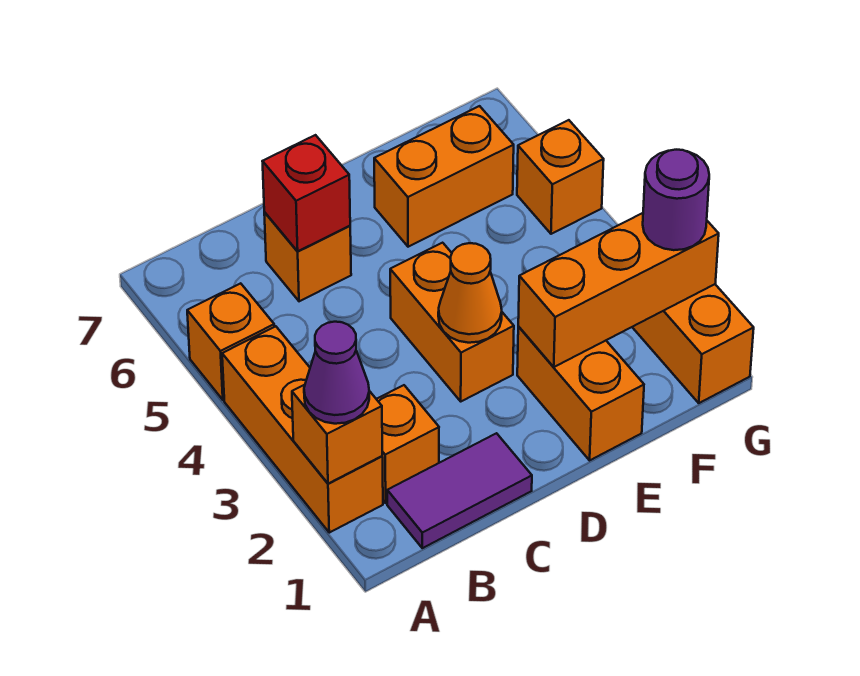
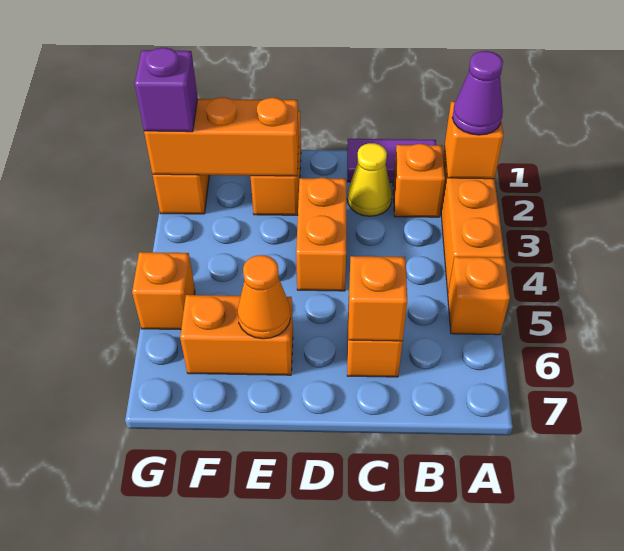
none -> yellow cone C2 level 1
red brick C6 level 2 -> orange brick C6 level 2
orange cone D3 level 2 -> orange cone E6 level 2
purple round brick G2 level 3 -> purple brick G2 level 3

